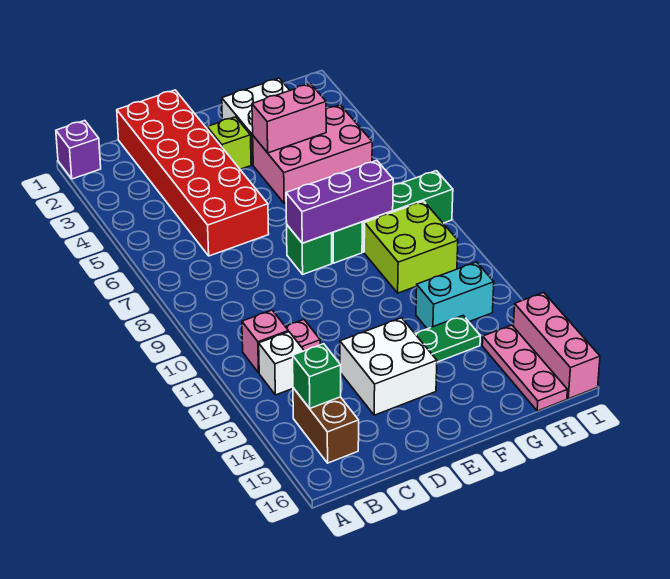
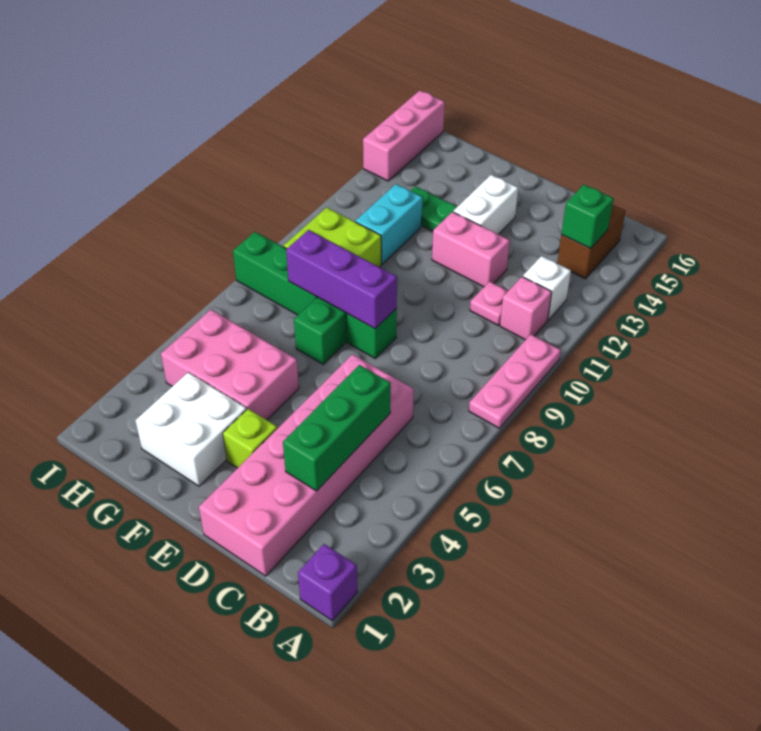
red brick C1:D6 level 1 -> pink brick C1:D6 level 1
none -> green brick C3:C5 level 2
white brick D13:E14 level 1 -> white brick E13:E14 level 1
pink brick F4:G4 level 2 -> pink brick D12:E12 level 1
cyan brick G12:H12 level 1 -> cyan brick G11:G12 level 1
pink plate H14:H16 level 1 -> pink plate A8:A10 level 1

